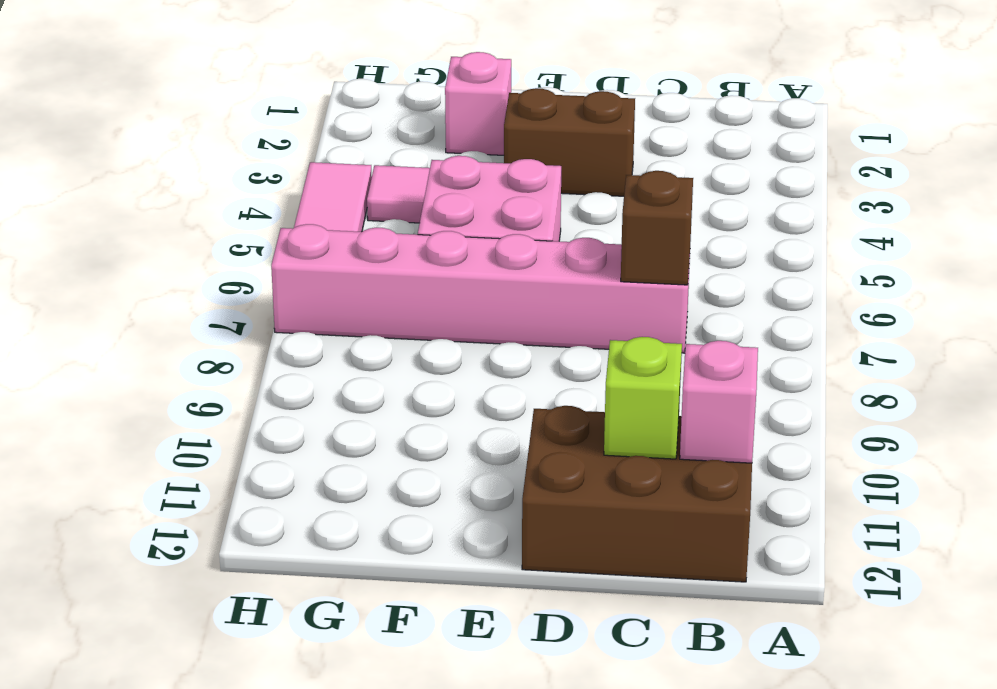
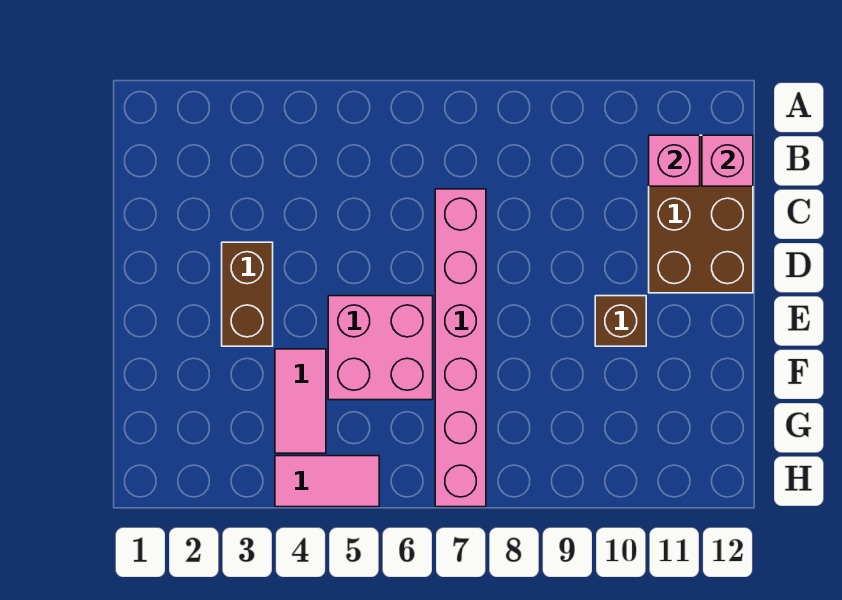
brown brick C7 level 2 -> brown brick E10 level 1
lime brick C11 level 2 -> none
pink brick F2 level 1 -> pink brick B12 level 2

